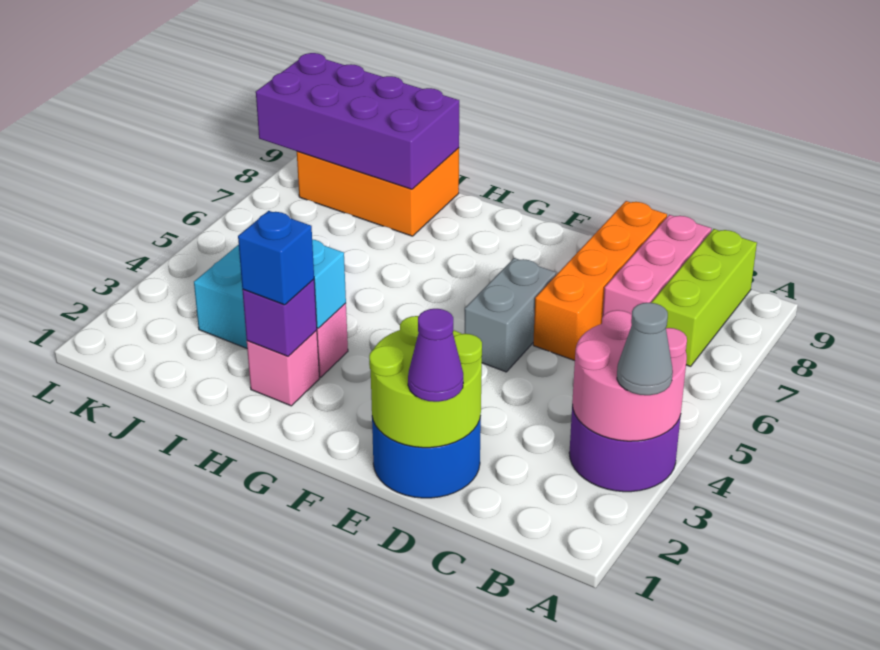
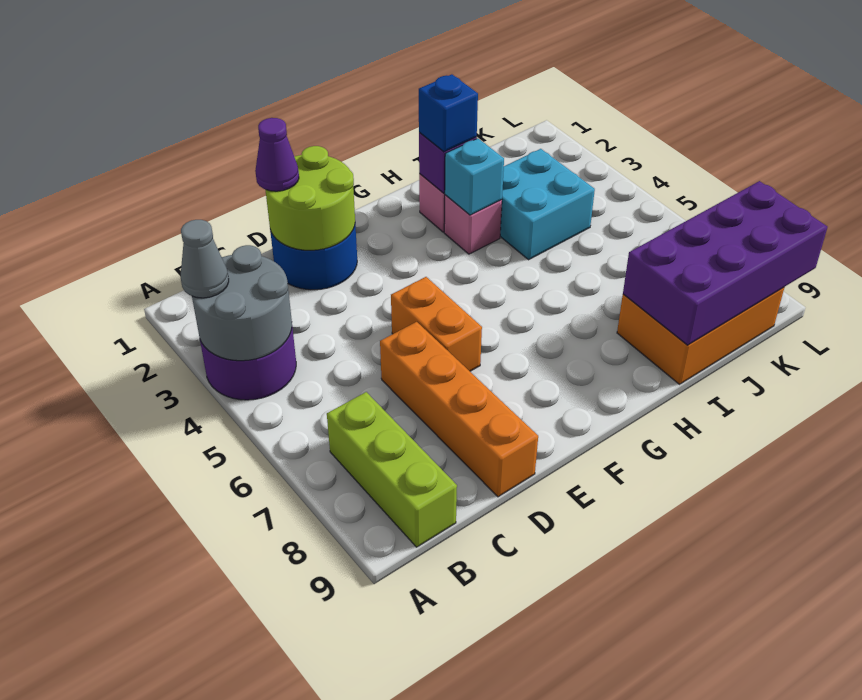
pink round brick A3:B4 level 2 -> grey round brick A3:B4 level 2
pink brick C7:C9 level 1 -> none
grey brick E5:E6 level 1 -> orange brick E5:E6 level 1

